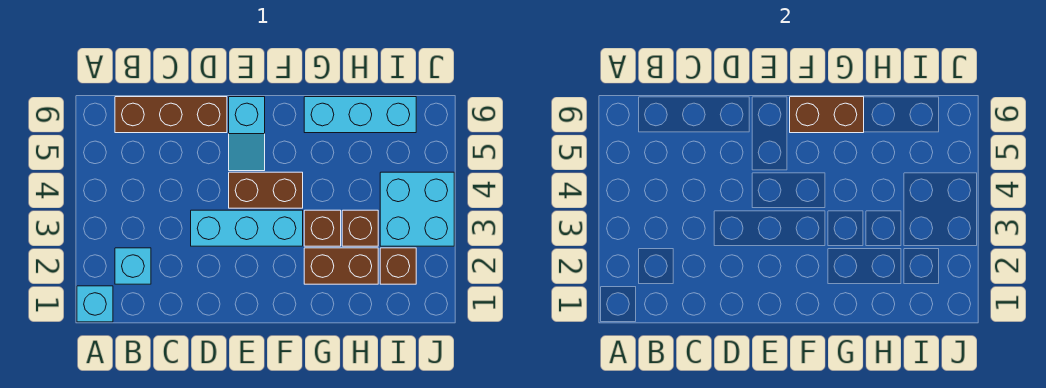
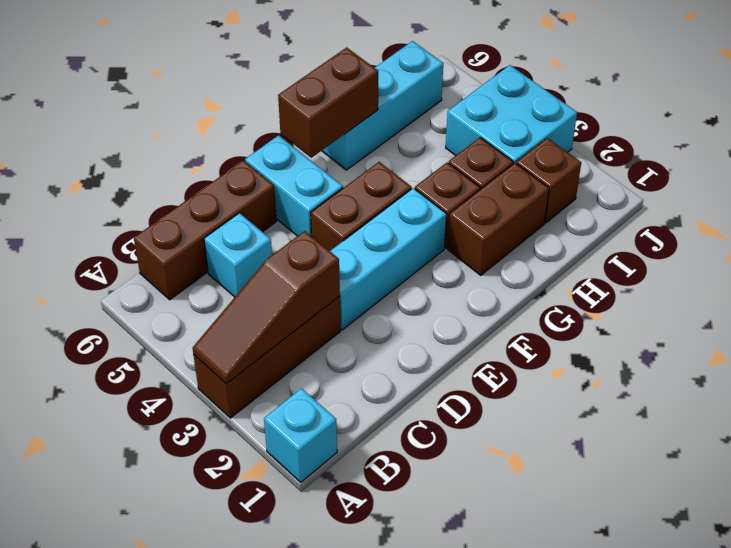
none -> brown brick A3:C3 level 1
none -> brown slope A3:C3 level 2 top C
cyan brick B2 level 1 -> cyan brick C5 level 1
cyan slope E5:E6 level 1 top 6 -> cyan brick E5:E6 level 1

